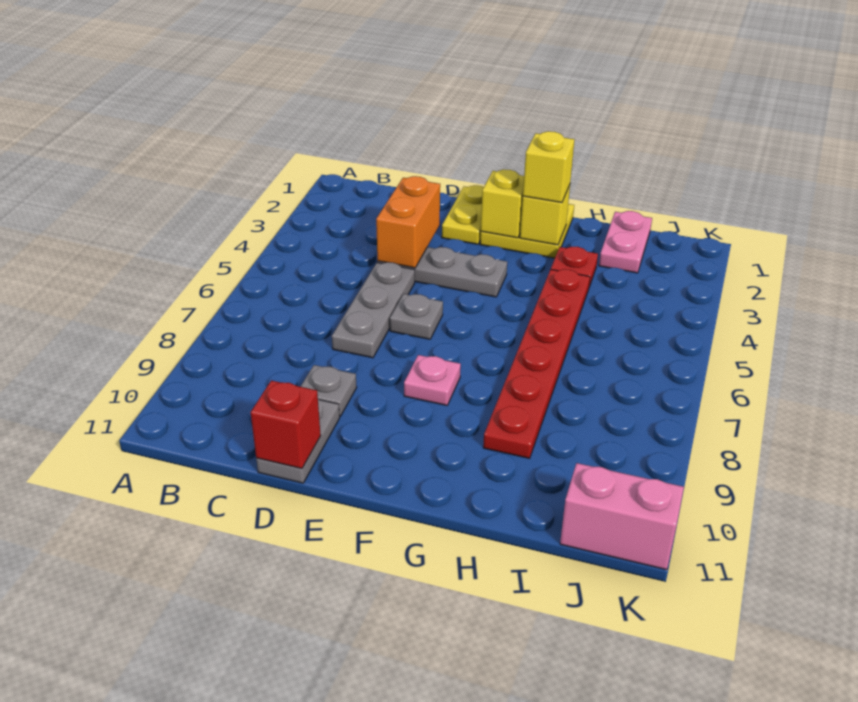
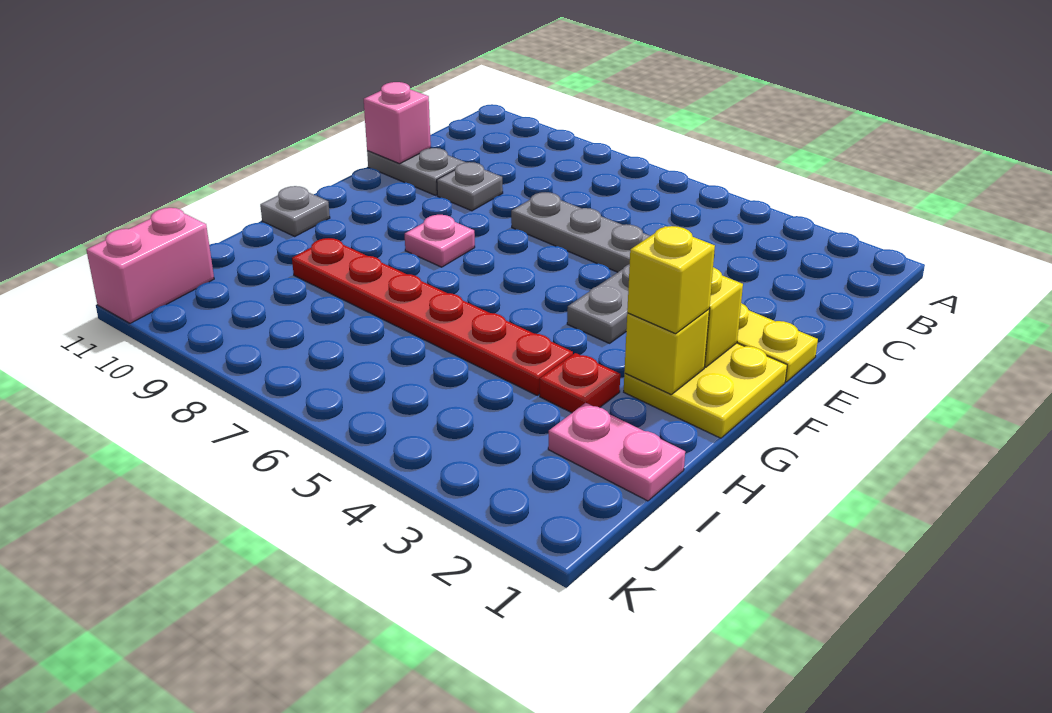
orange brick D3:D4 level 2 -> none
red brick D11 level 2 -> pink brick D11 level 2
grey plate E6 level 1 -> grey plate G11 level 1

